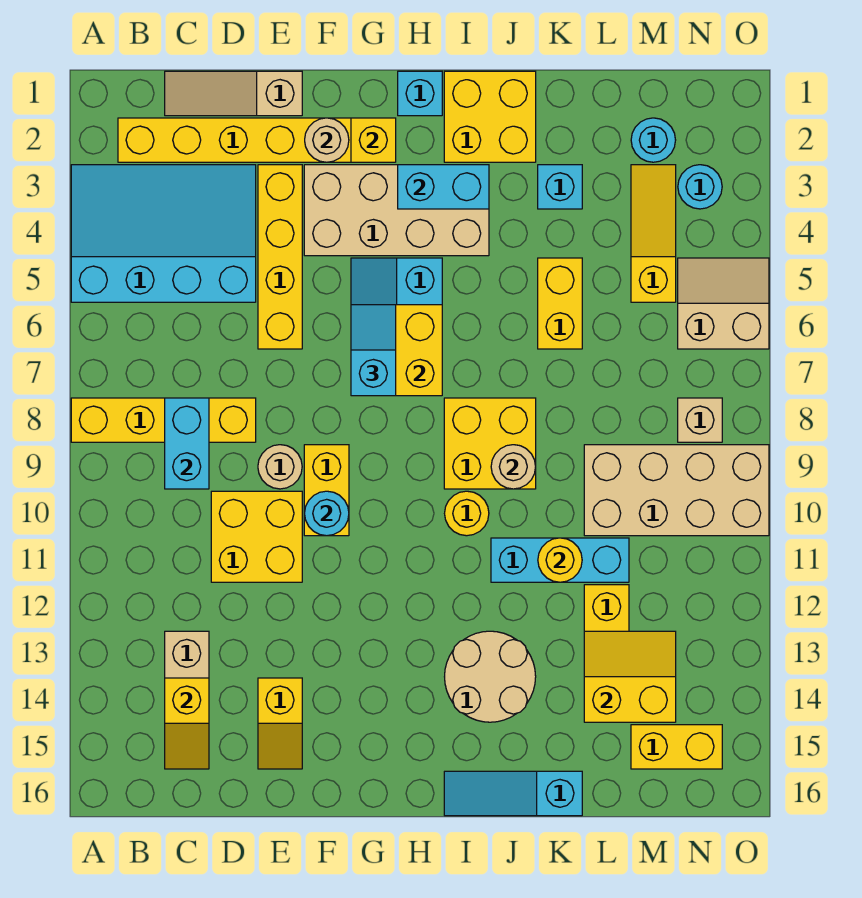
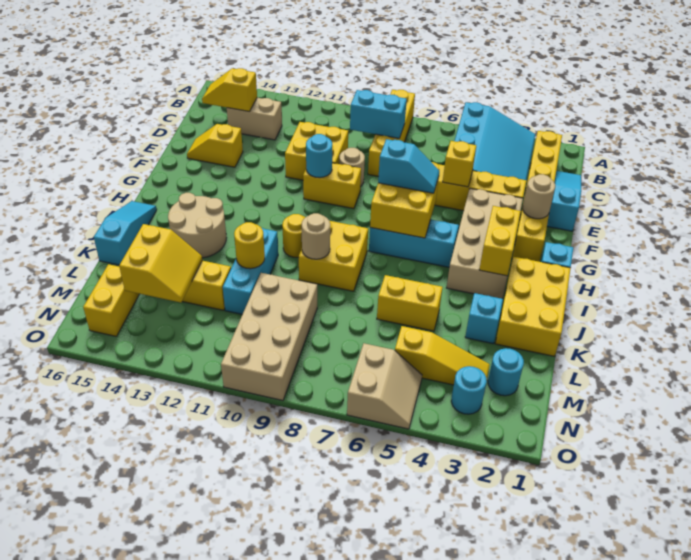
tan slope C1:E1 level 1 top E -> cyan slope C1:E1 level 1 top E
yellow brick G2 level 2 -> yellow brick E5 level 2
cyan brick H3:I3 level 2 -> yellow brick H3:I3 level 2
yellow brick I1:J2 level 1 -> yellow brick I1:K2 level 1
tan brick N8 level 1 -> none

